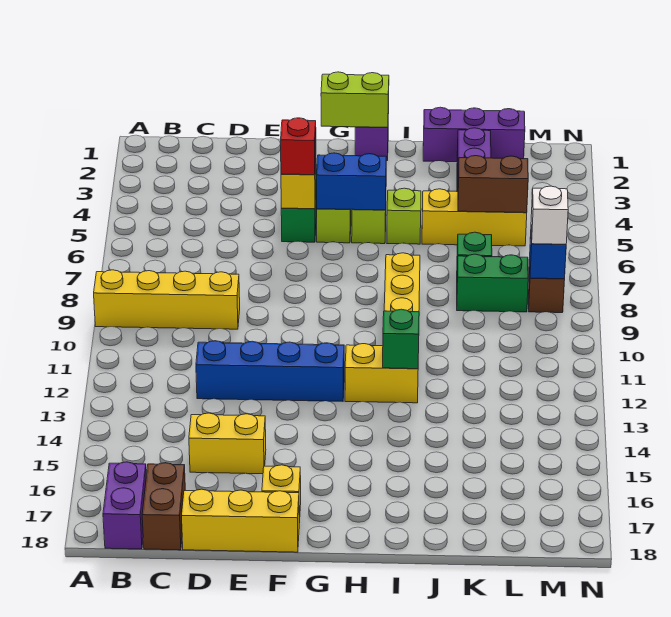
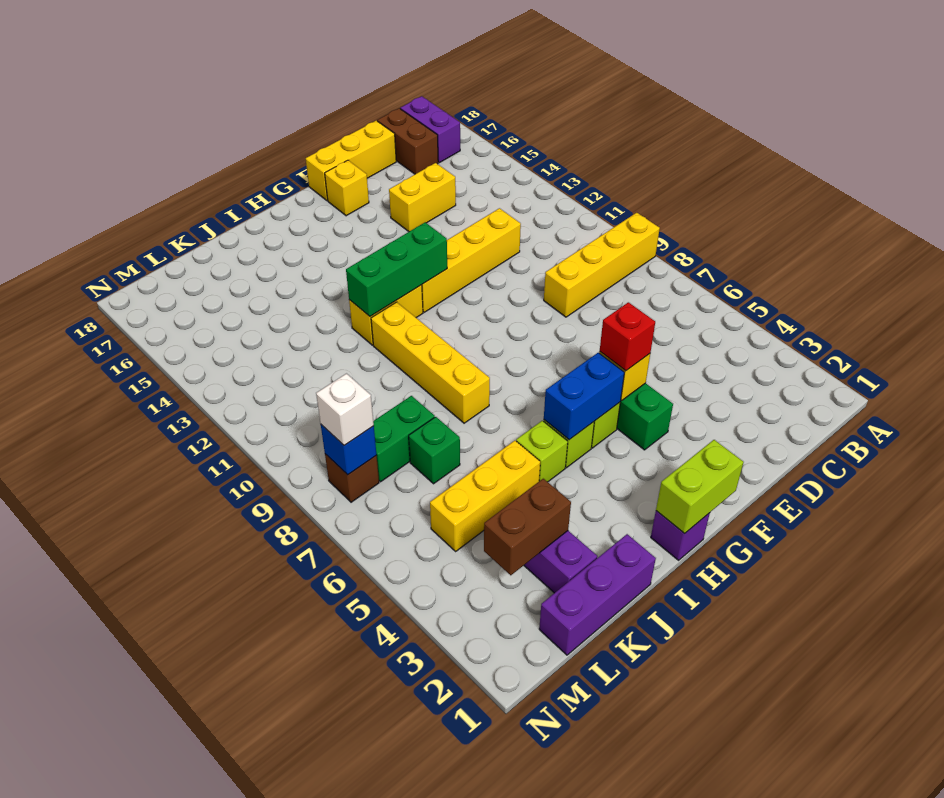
blue brick D12:G12 level 1 -> yellow brick D12:G12 level 1
green brick I12 level 2 -> green brick G12:I12 level 2
brown brick K5:L5 level 2 -> brown brick K3:L3 level 2

